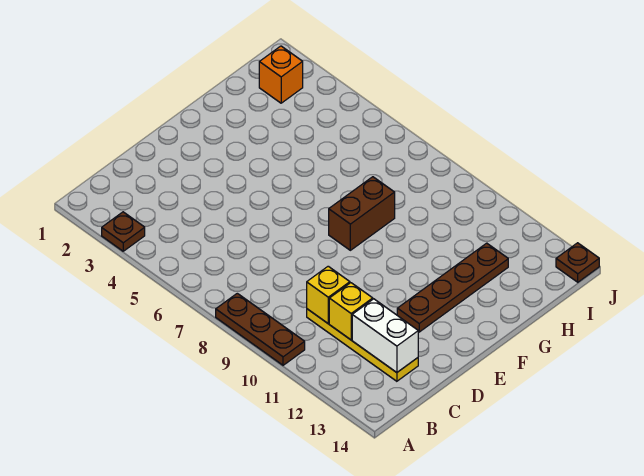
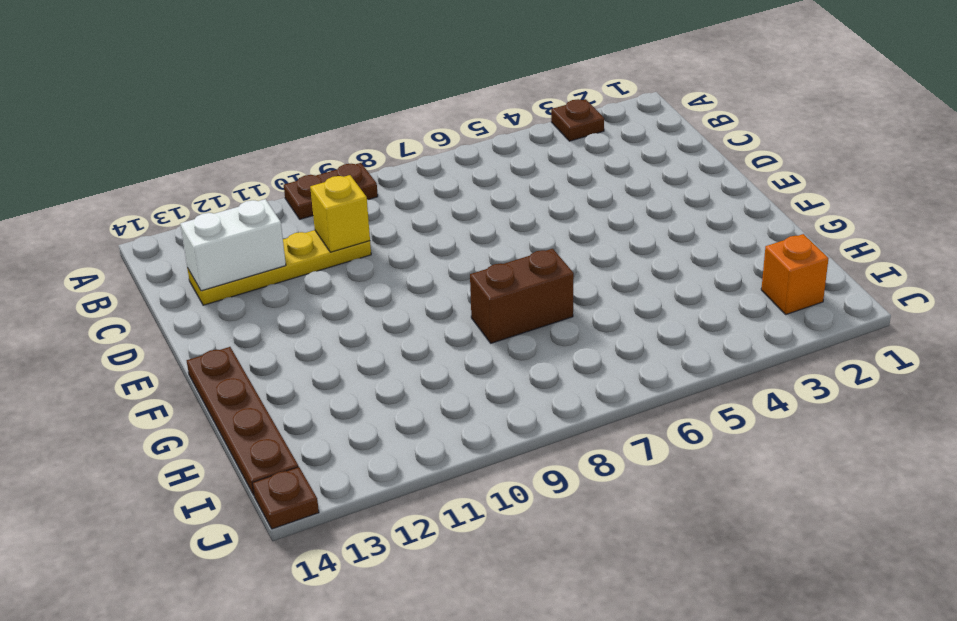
brown plate A8:A10 level 1 -> brown plate A9:A10 level 1
yellow brick C11 level 2 -> none
brown plate E12:H12 level 1 -> brown plate F14:I14 level 1
brown brick F8:G8 level 1 -> brown brick G7:G8 level 1

